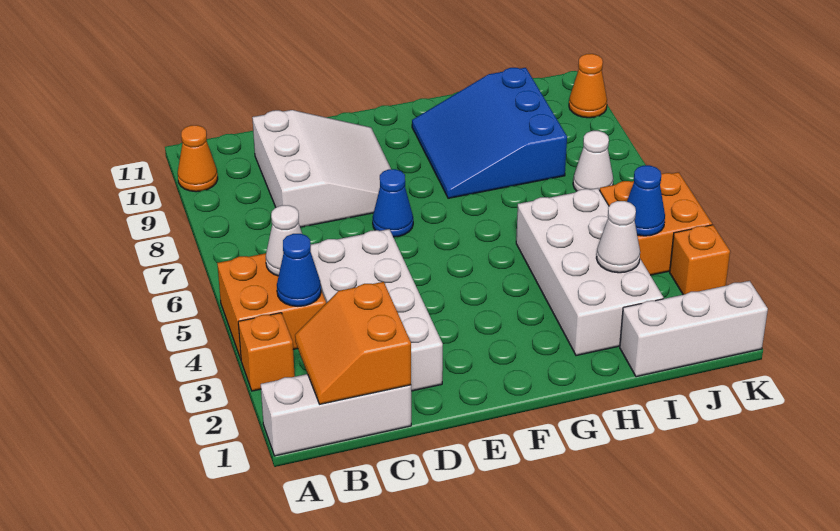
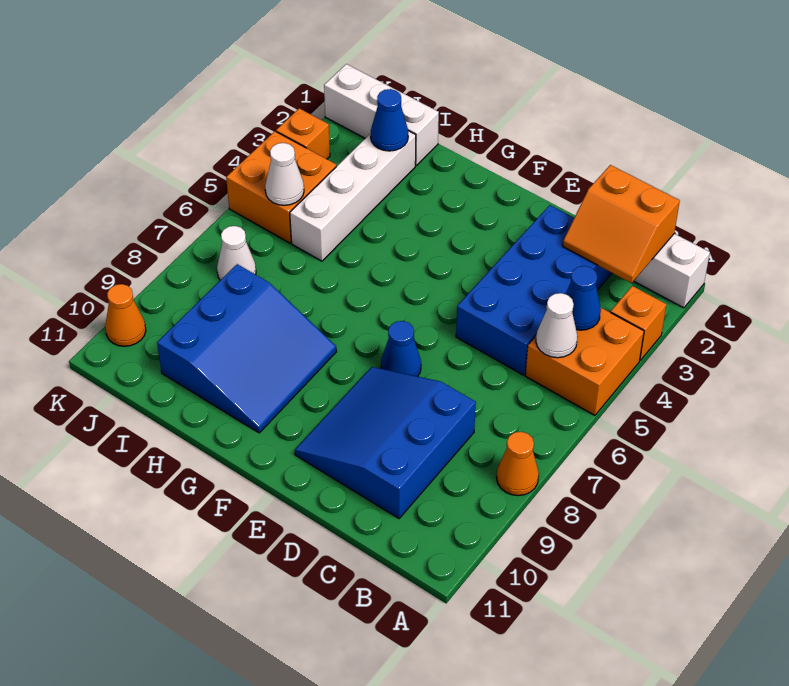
orange cone A10 level 1 -> orange cone A8 level 1
orange slope B1:C2 level 2 top C -> orange slope B1:C2 level 2 top 1
white brick C2:D5 level 1 -> blue brick C2:D5 level 1
white slope C8:E10 level 1 top C -> blue slope C8:E10 level 1 top C
white brick H2:I5 level 1 -> white brick I2:I5 level 1
white cone I3 level 2 -> white cone J5 level 2
blue cone J4 level 2 -> blue cone I2 level 2

